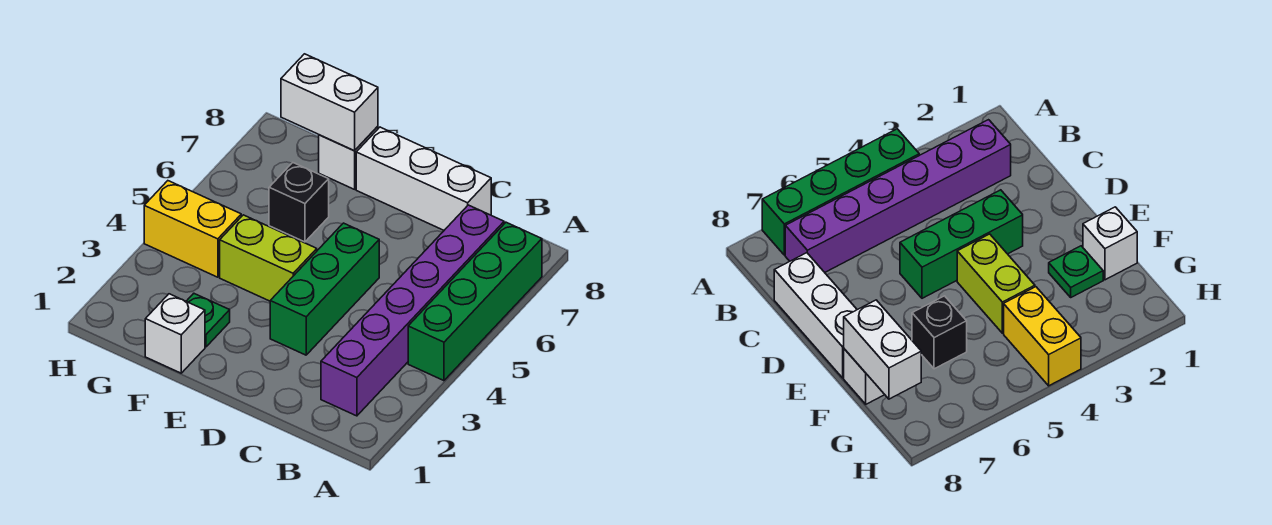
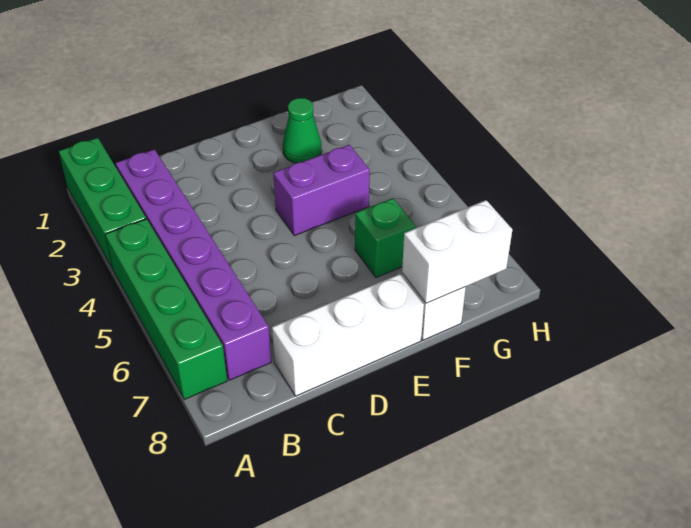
green brick D3:D5 level 1 -> green brick A1:A3 level 1
lime brick E4:F4 level 1 -> purple brick E4:F4 level 1
white brick F1 level 1 -> none
green plate F2 level 1 -> green cone F2 level 1
black brick F6 level 1 -> green brick F6 level 1
yellow brick G4:H4 level 1 -> none

